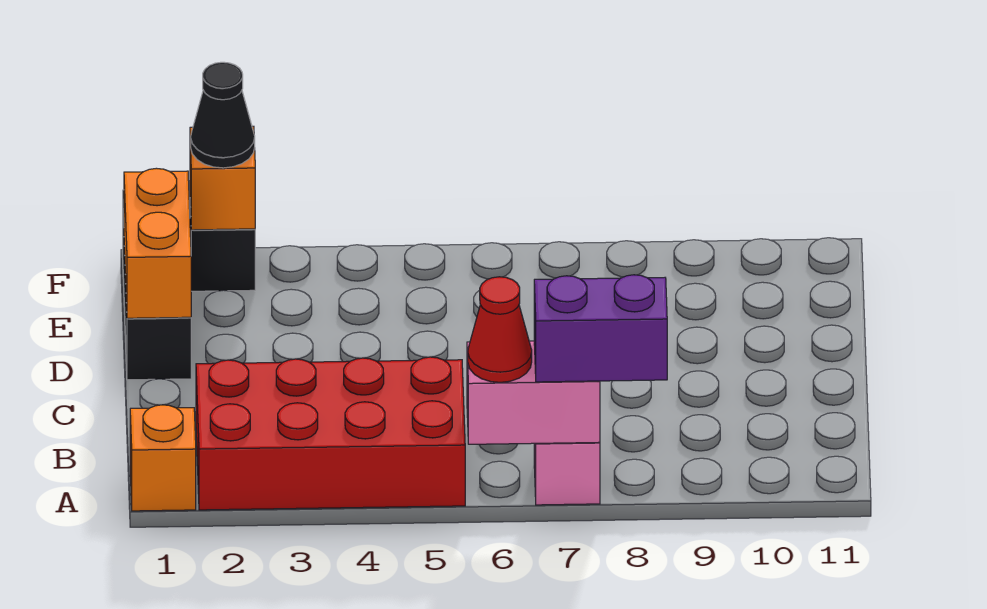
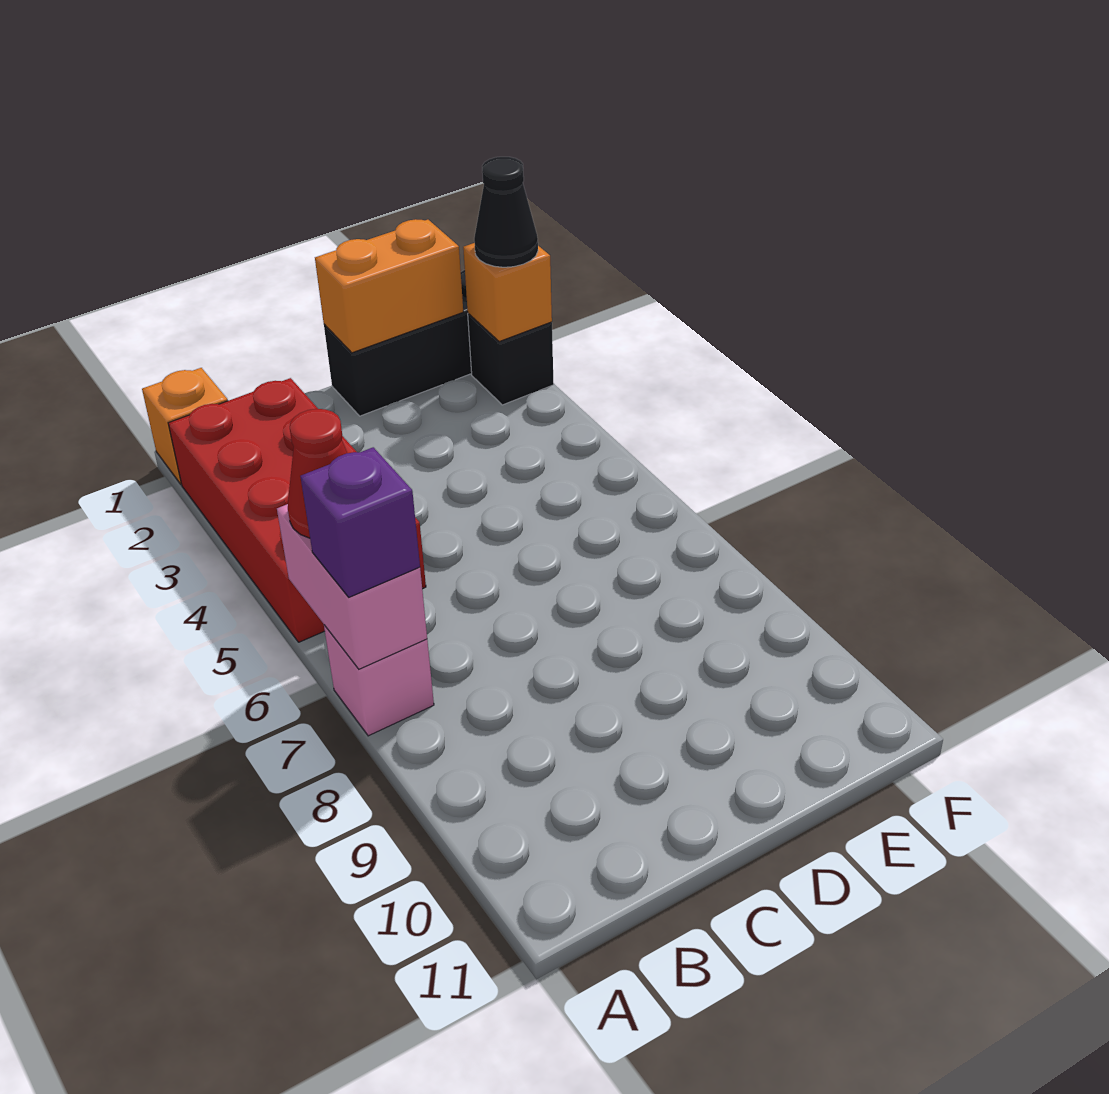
purple brick A7:A8 level 3 -> purple brick A7 level 3

